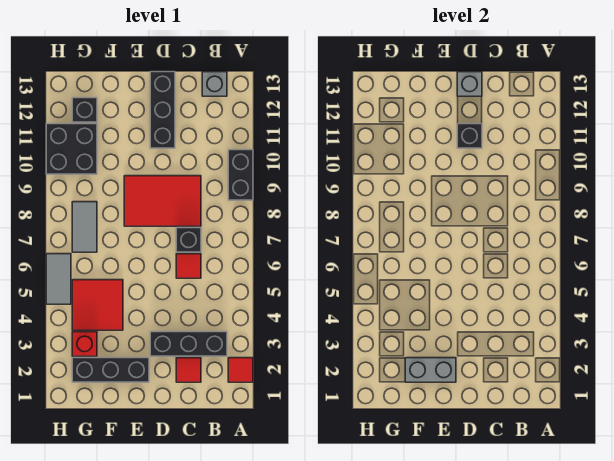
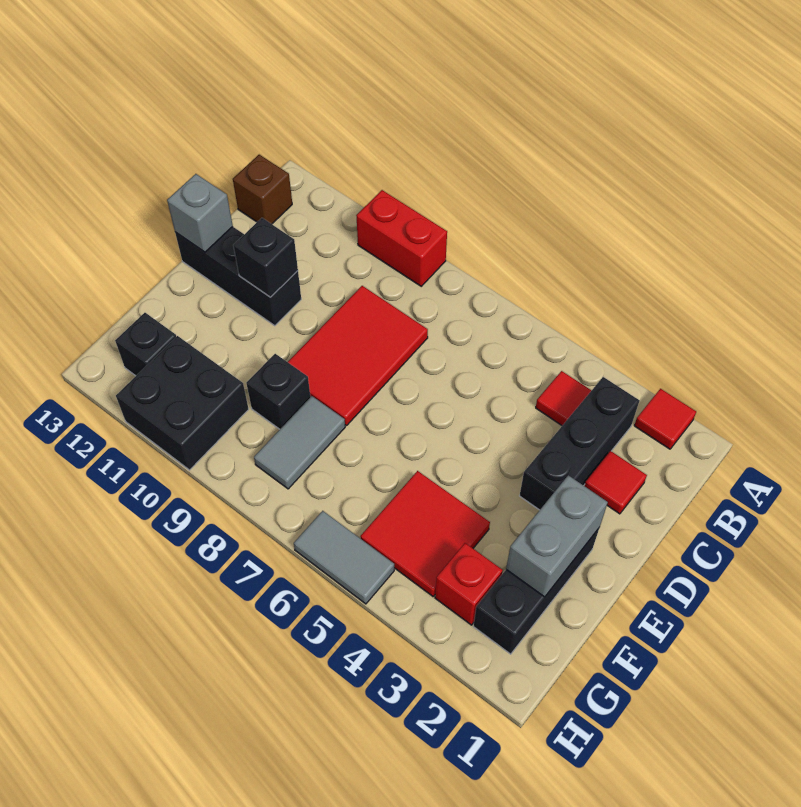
black brick A9:A10 level 1 -> red brick A9:A10 level 1
grey brick B13 level 1 -> brown brick B13 level 1
red tile C6 level 1 -> red tile B4 level 1
black brick C7 level 1 -> black brick F9 level 1
grey tile G7:G8 level 1 -> grey tile F8:G8 level 1

